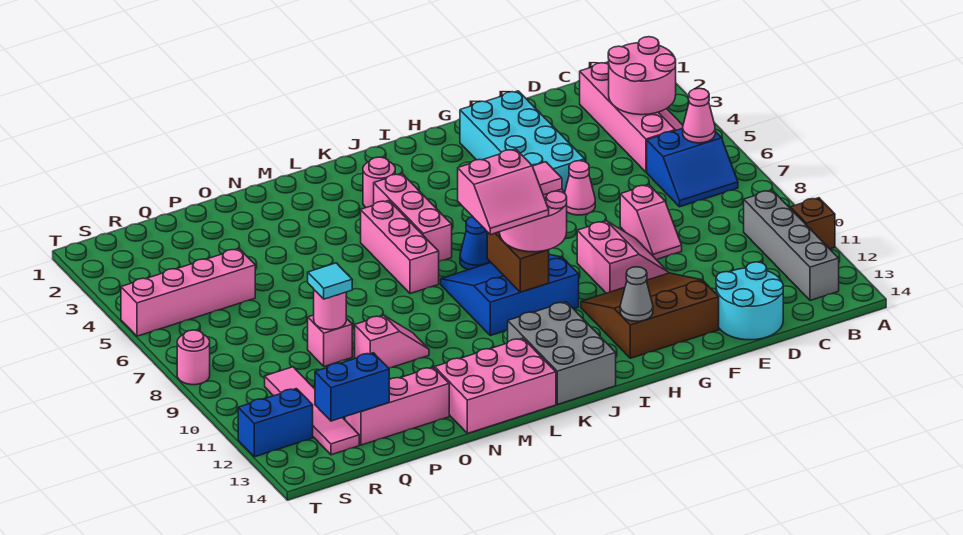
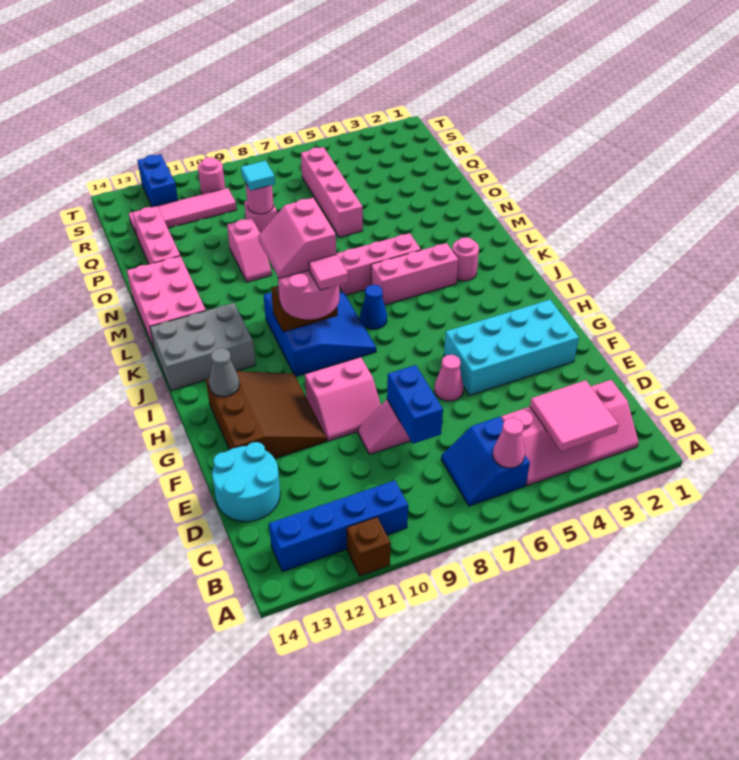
pink round brick B3:C4 level 2 -> pink tile B3:C4 level 2
grey brick B10:B13 level 1 -> blue brick B10:B13 level 1
pink brick Q5:T5 level 1 -> pink brick O6:R6 level 1
blue brick Q13:R13 level 2 -> blue brick D8:E8 level 2
pink round brick T8 level 1 -> pink round brick S10 level 1

